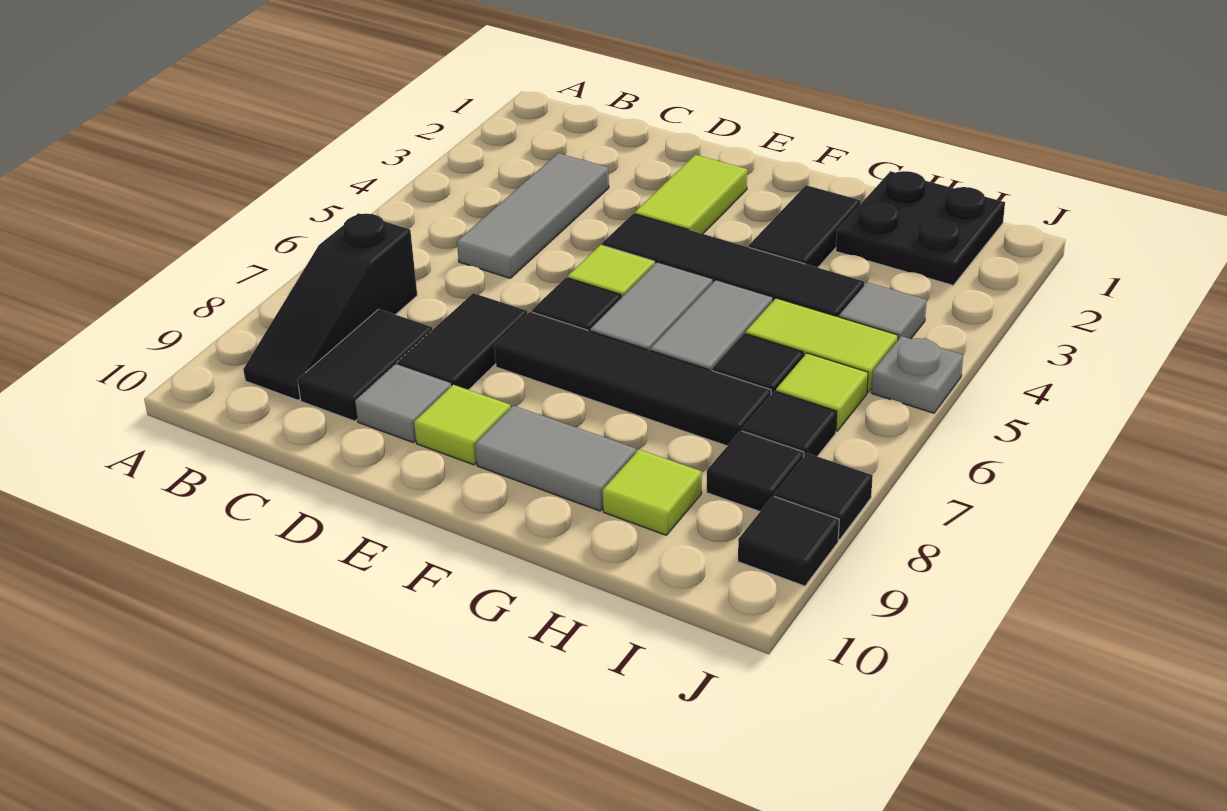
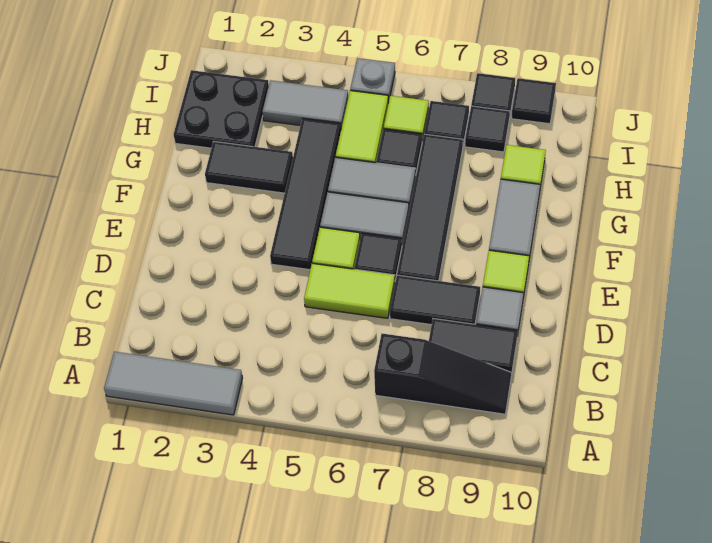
grey tile C3:C5 level 1 -> grey tile A1:A3 level 1
lime tile E2:E3 level 1 -> lime tile D5:D6 level 1
grey tile I4 level 1 -> grey tile I3:I4 level 1

